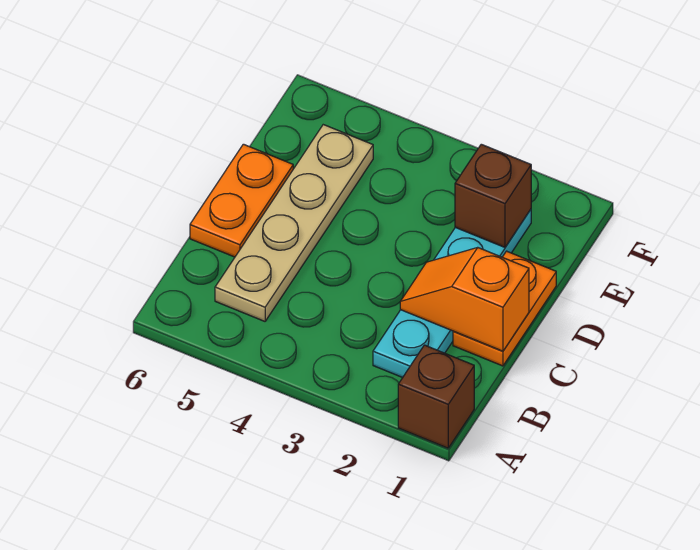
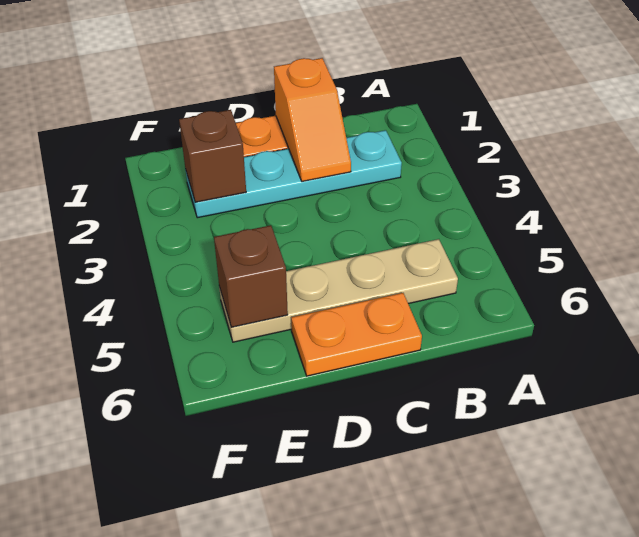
brown brick A1 level 1 -> brown brick E5 level 2

